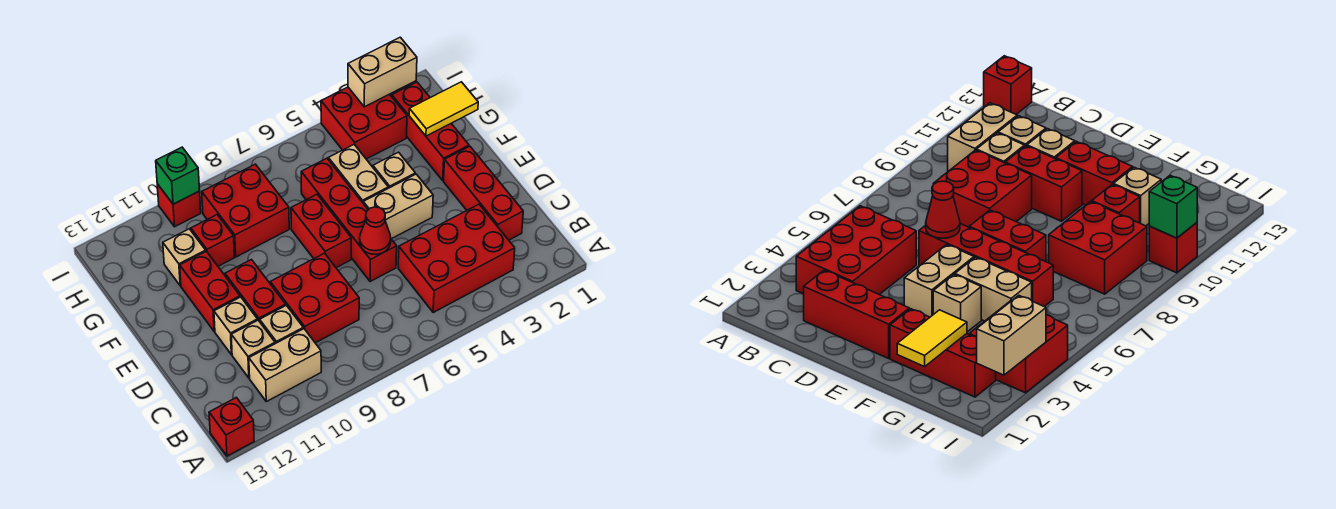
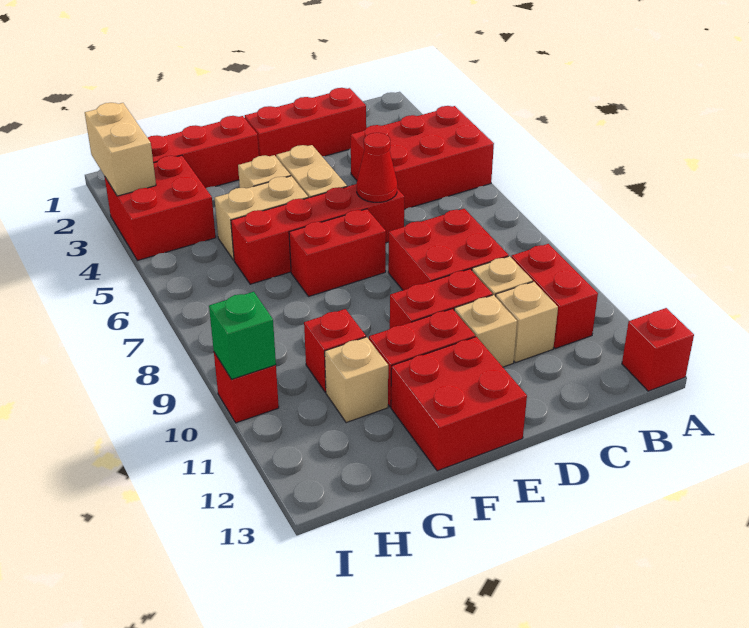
red brick B3:C5 level 1 -> red brick A4:C5 level 1
tan brick B10:B11 level 1 -> red brick B10:B11 level 1
yellow tile G1:G2 level 2 -> none
red brick G8:H9 level 1 -> red brick E12:F13 level 1

